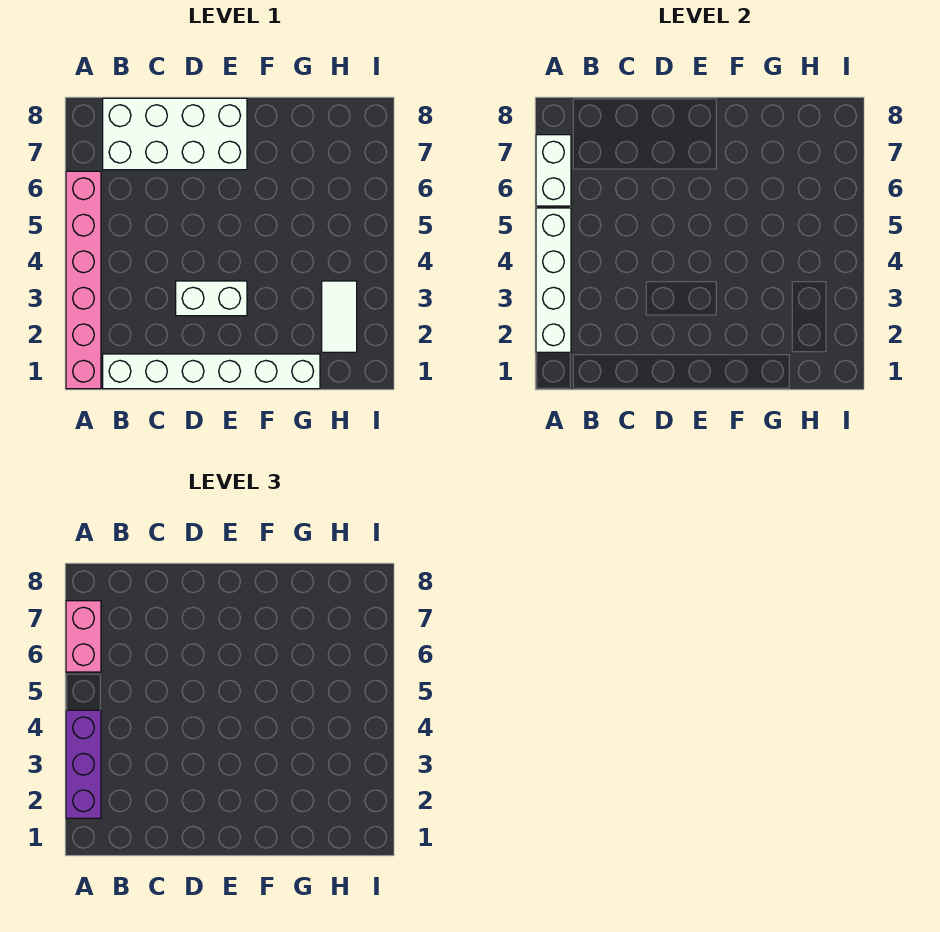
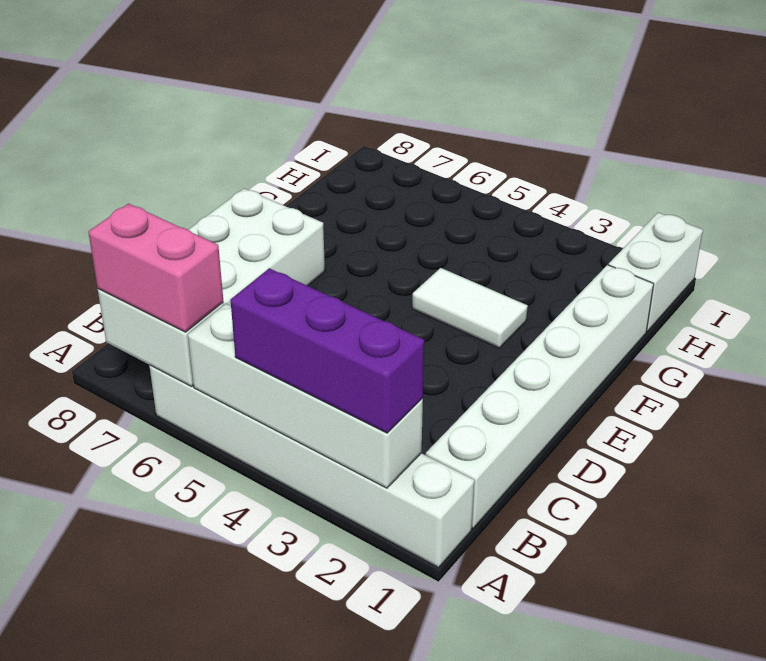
pink brick A1:A6 level 1 -> white brick A1:A6 level 1
white brick D3:E3 level 1 -> white brick H1:I1 level 1
white tile H2:H3 level 1 -> white tile F3:F4 level 1

